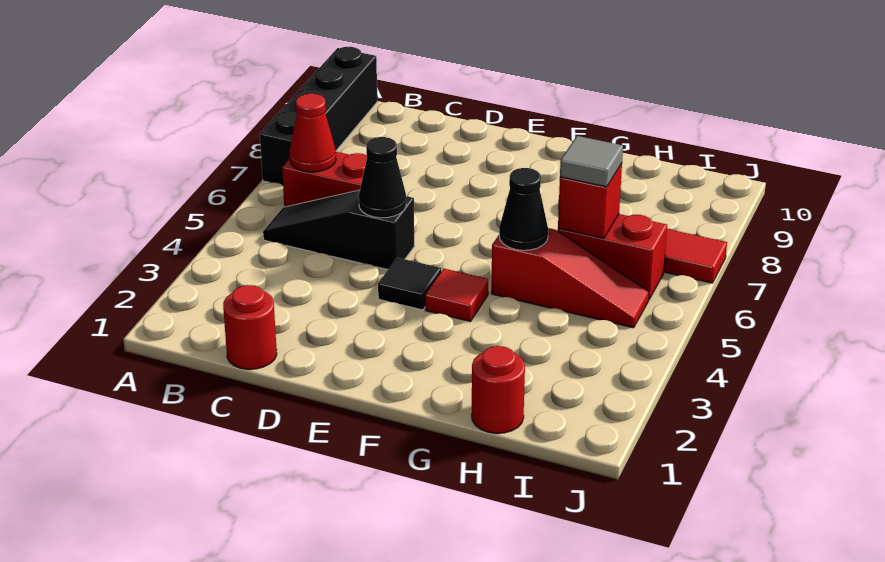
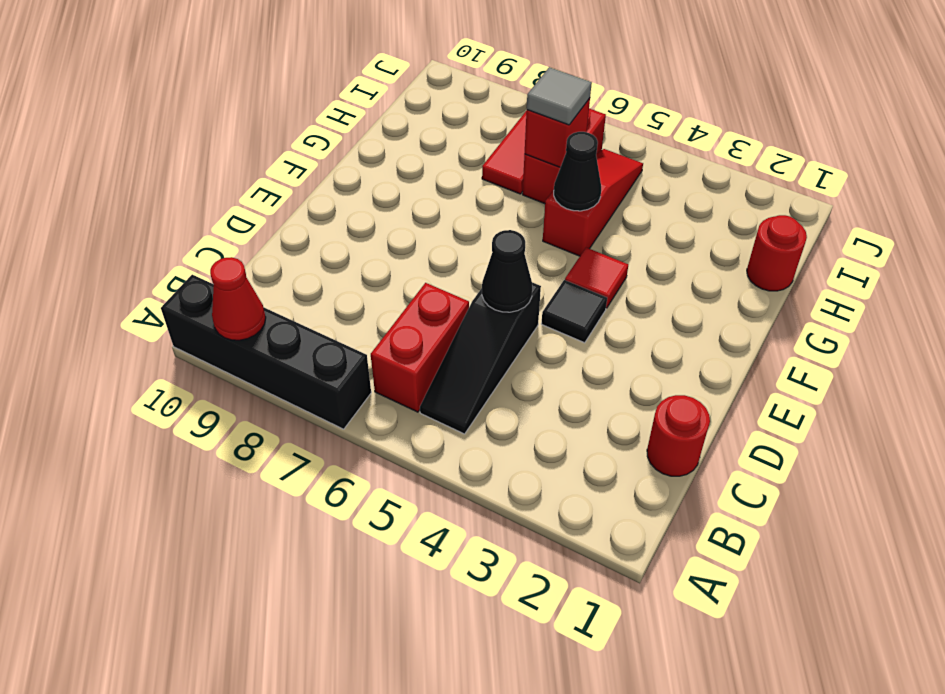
red cone B6 level 2 -> red cone A9 level 2

